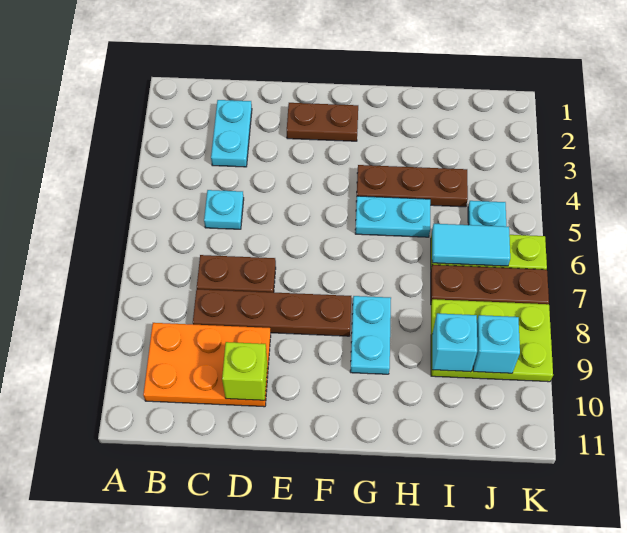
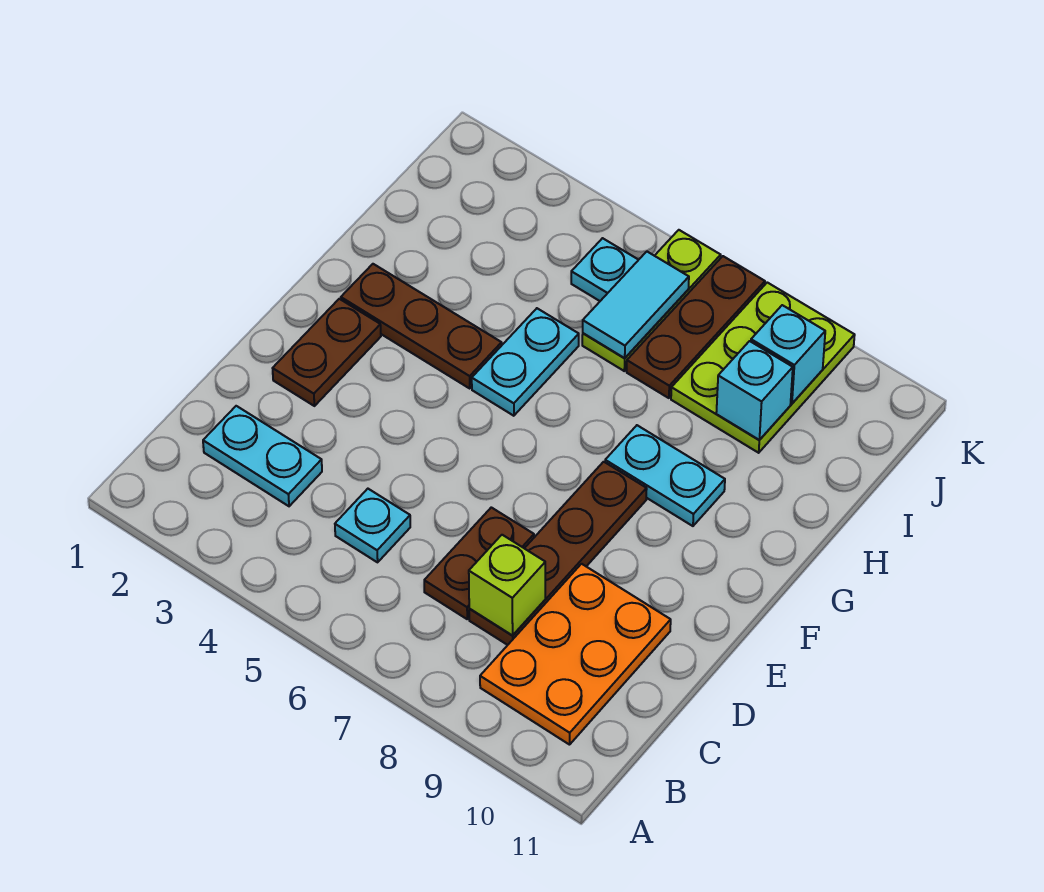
lime brick D10 level 2 -> lime brick C8 level 2
brown plate G4:I4 level 1 -> brown plate G2:G4 level 1

